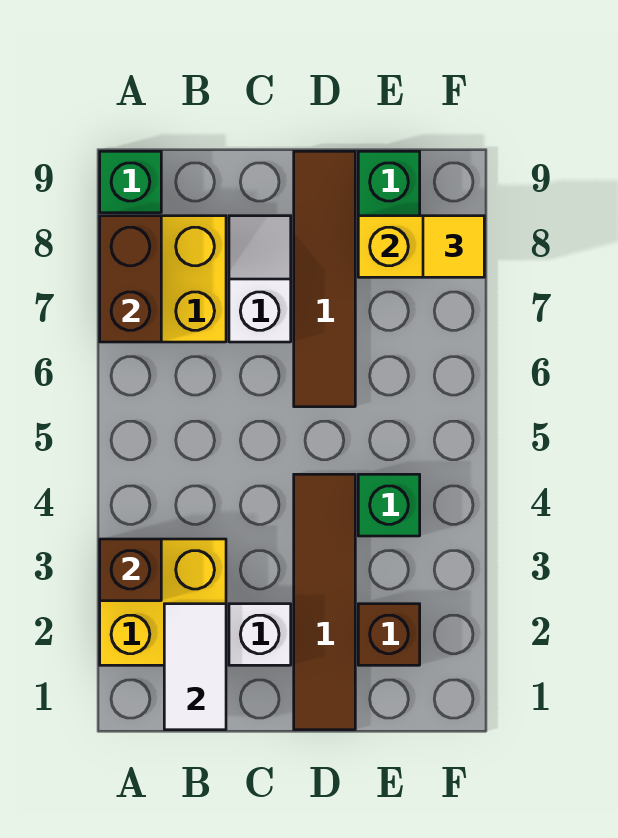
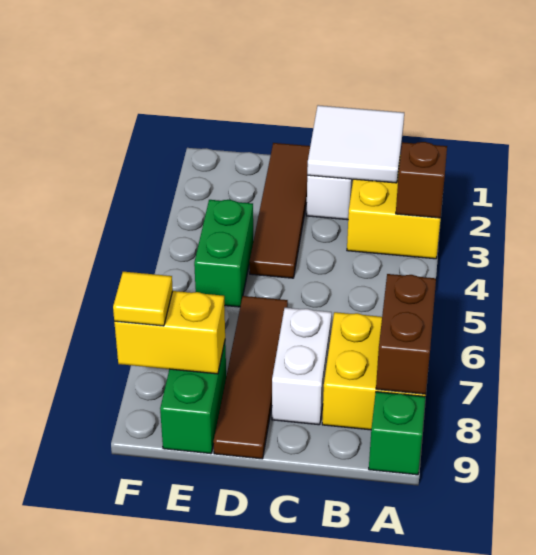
white tile B1:B2 level 2 -> white tile B1:C2 level 2
white slope C7:C8 level 1 top 7 -> white brick C7:C8 level 1
brown brick E2 level 1 -> none
green brick E4 level 1 -> green brick E4:E5 level 1

